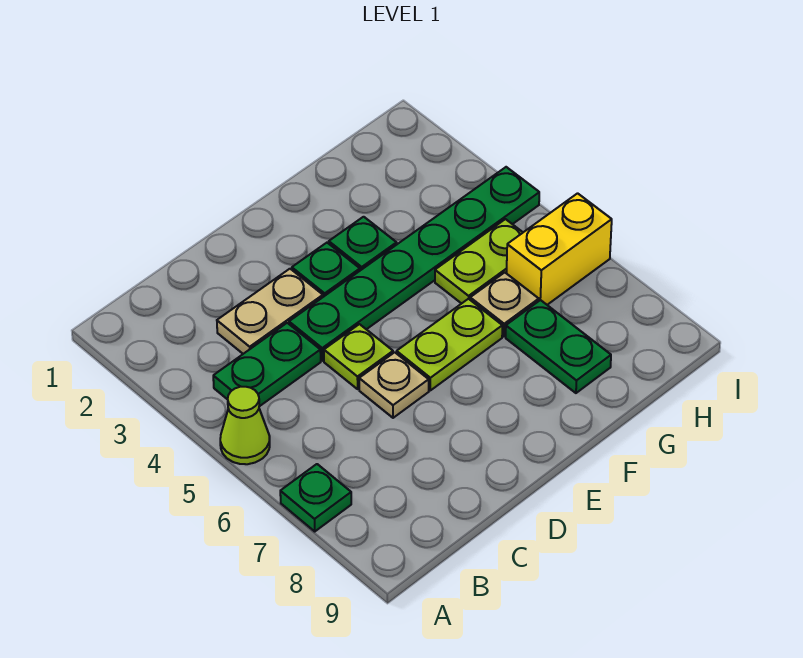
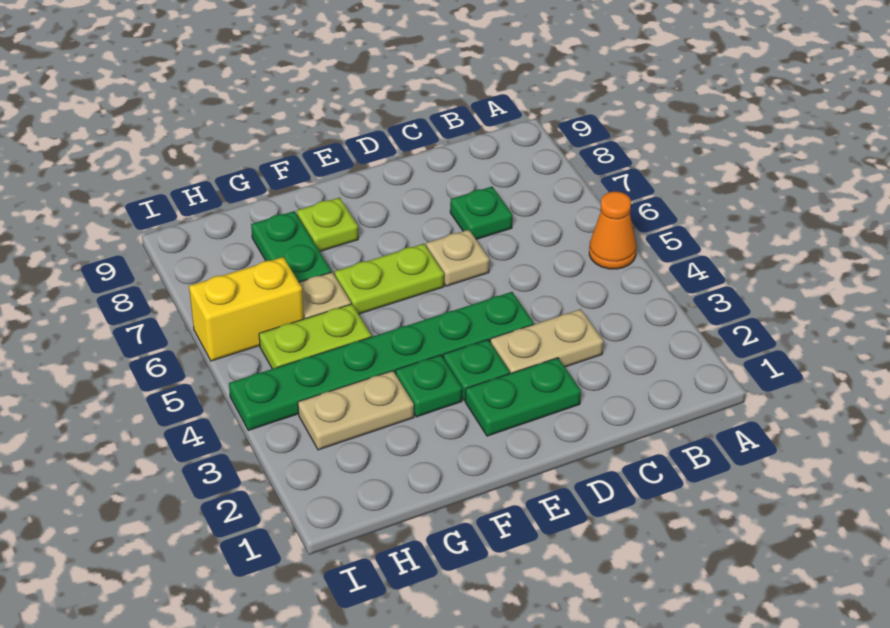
lime cone A5 level 1 -> orange cone A5 level 1
green plate A7 level 1 -> green plate C7 level 1
green plate B4:C4 level 1 -> green plate D2:E2 level 1
lime plate D5 level 1 -> lime plate F8 level 1
none -> tan plate G3:H3 level 1

